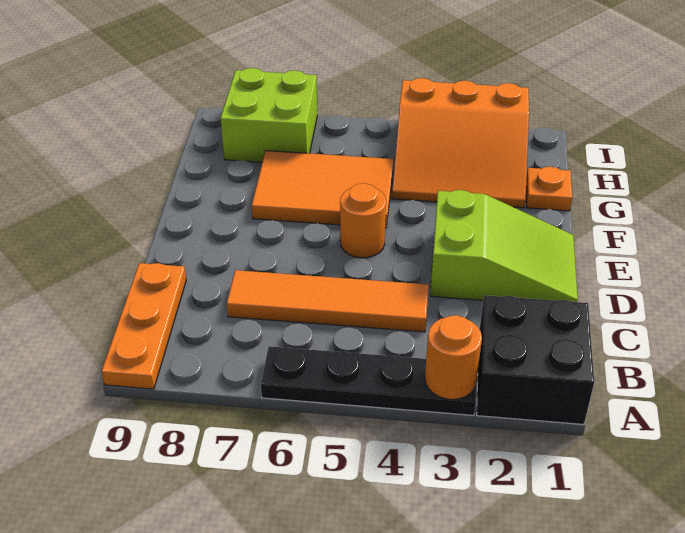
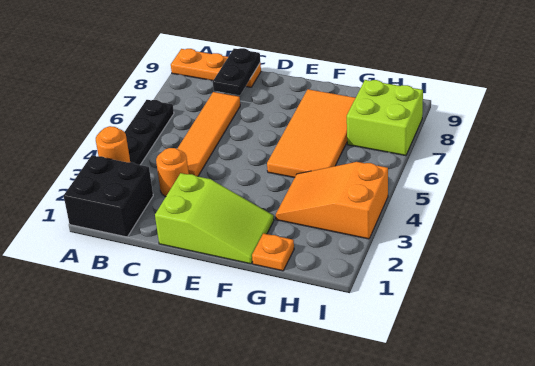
none -> black plate C8:C9 level 2
lime slope D1:E3 level 1 top 3 -> lime slope D1:F2 level 1 top D
orange round brick E5 level 1 -> orange round brick C3 level 1
orange tile F5:G7 level 1 -> orange tile F5:G8 level 1
orange slope G2:I4 level 1 top I -> orange slope G3:I4 level 1 top I

